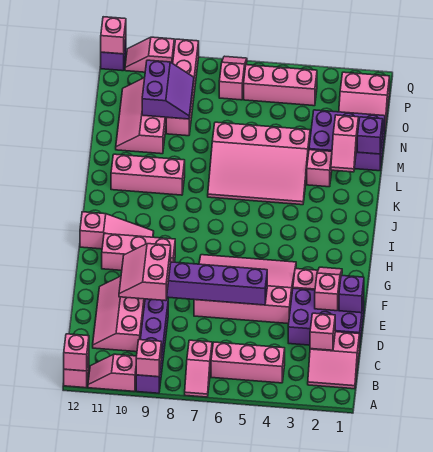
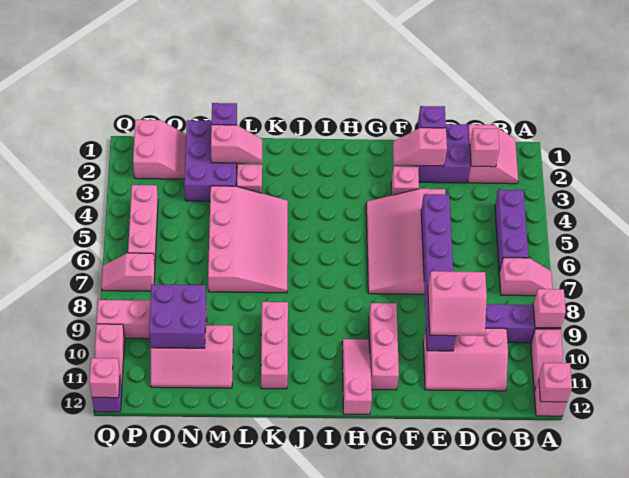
pink brick B4:B6 level 1 -> purple brick B4:B6 level 1
purple brick D1:E3 level 1 -> purple brick D1:E2 level 1
purple slope N9:O10 level 2 top 10 -> purple brick N9:O10 level 2

